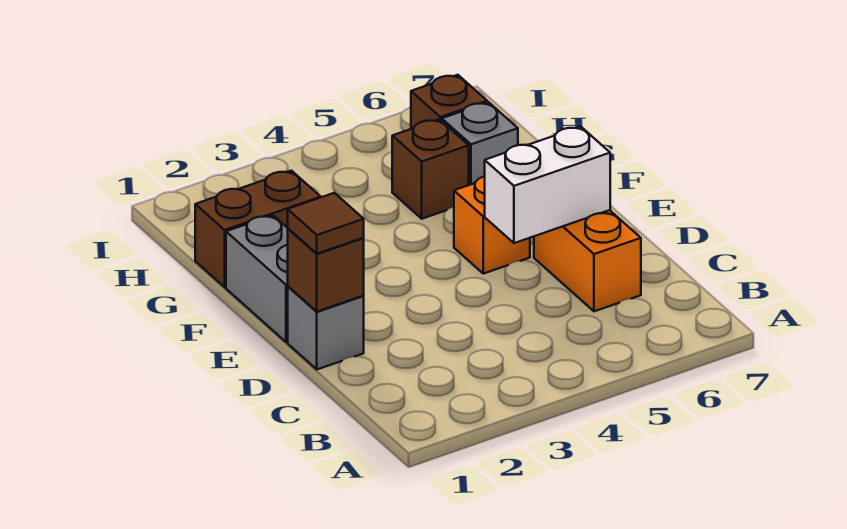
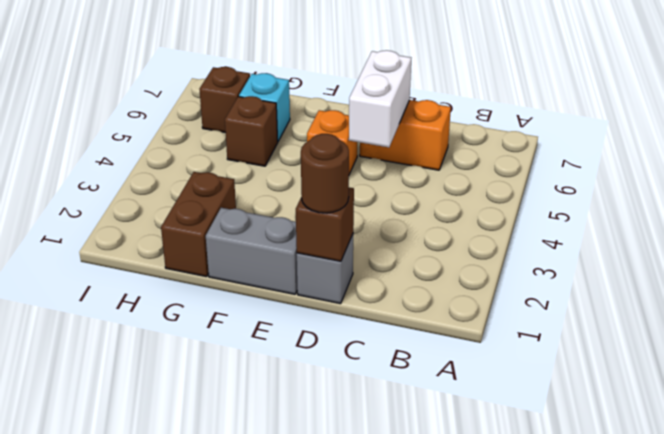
brown tile D1 level 3 -> brown round brick D1 level 3
grey brick G6 level 1 -> cyan brick G6 level 1

